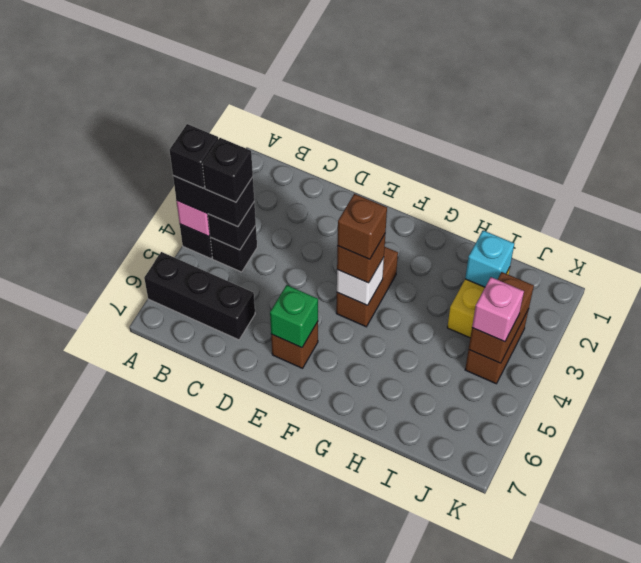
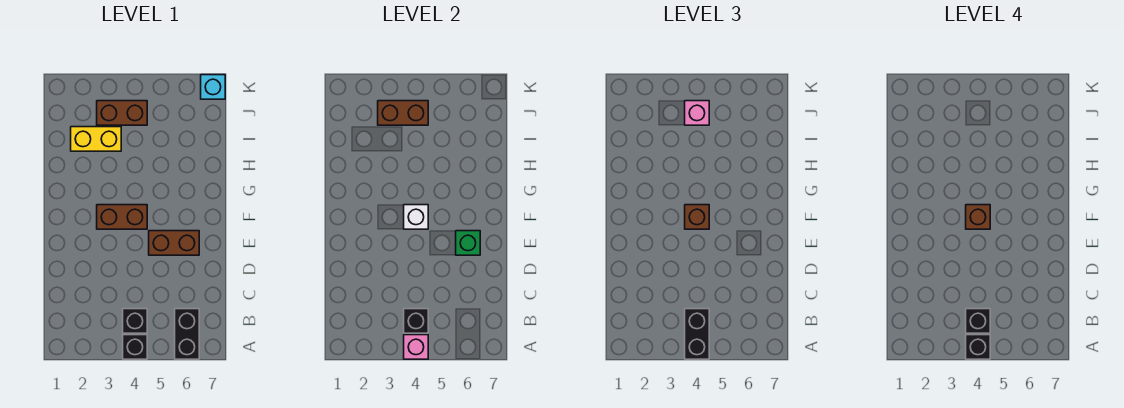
black brick A6:C6 level 1 -> black brick A6:B6 level 1
brown brick E6 level 1 -> brown brick E5:E6 level 1
cyan brick I2 level 2 -> cyan brick K7 level 1

